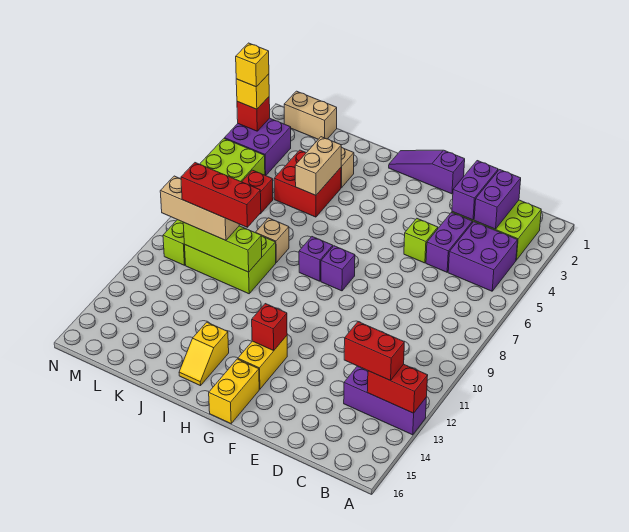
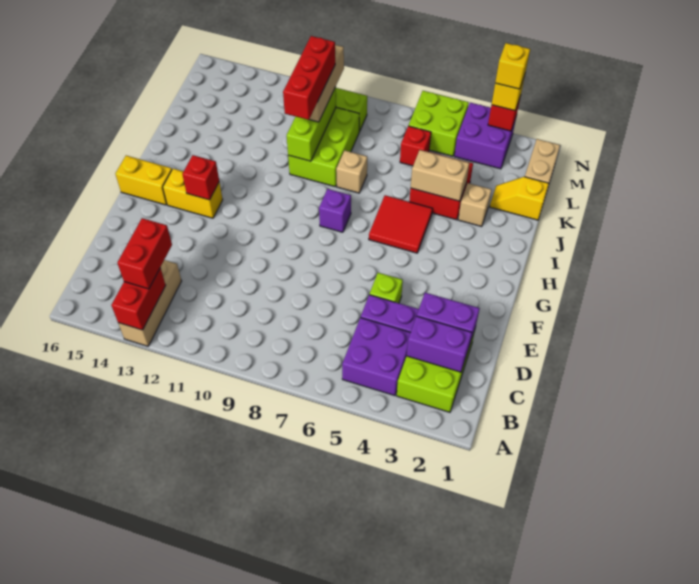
purple brick A13:C13 level 1 -> tan brick A13:C13 level 1
purple slope F1:H1 level 1 top F -> none
purple brick G8 level 1 -> none
none -> red tile H5:I6 level 1
yellow slope I14:I15 level 1 top 14 -> yellow slope K1:K2 level 1 top 1

